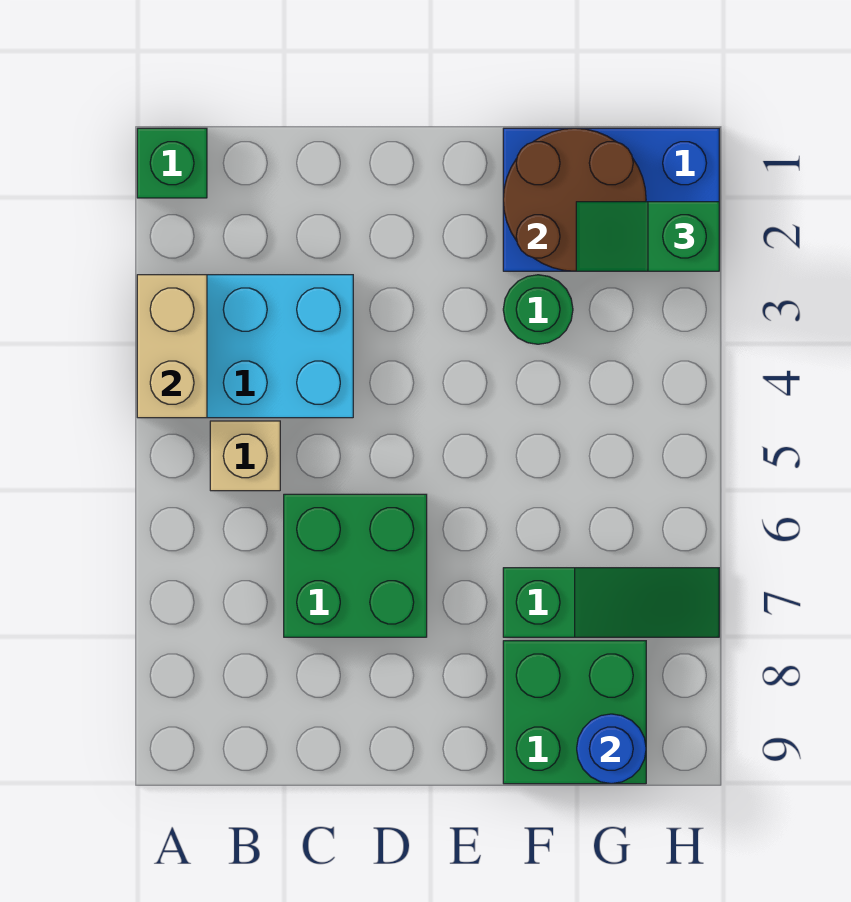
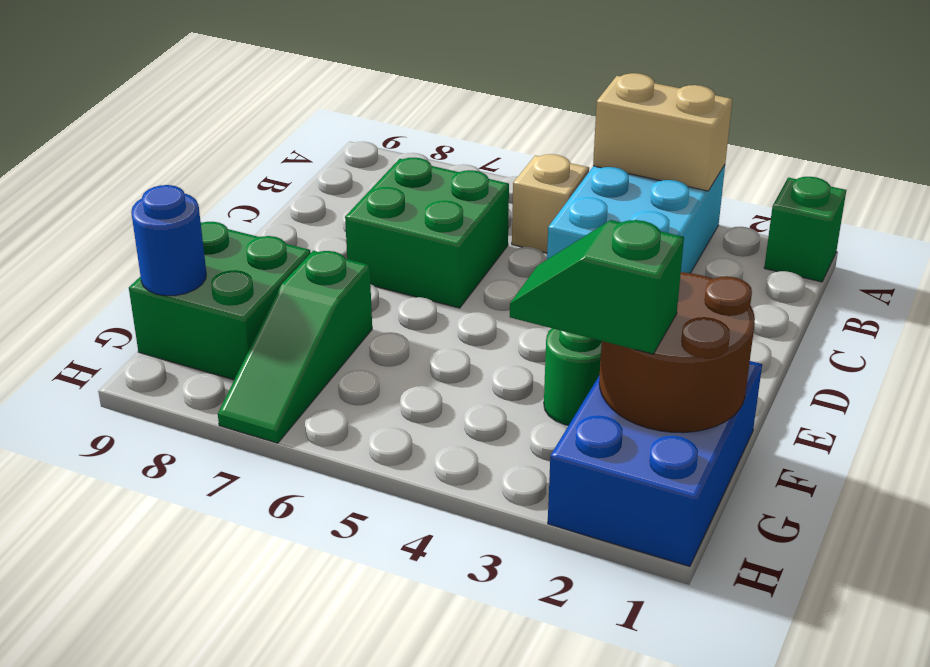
green slope G2:H2 level 3 top H -> green slope G2:G3 level 3 top 2

